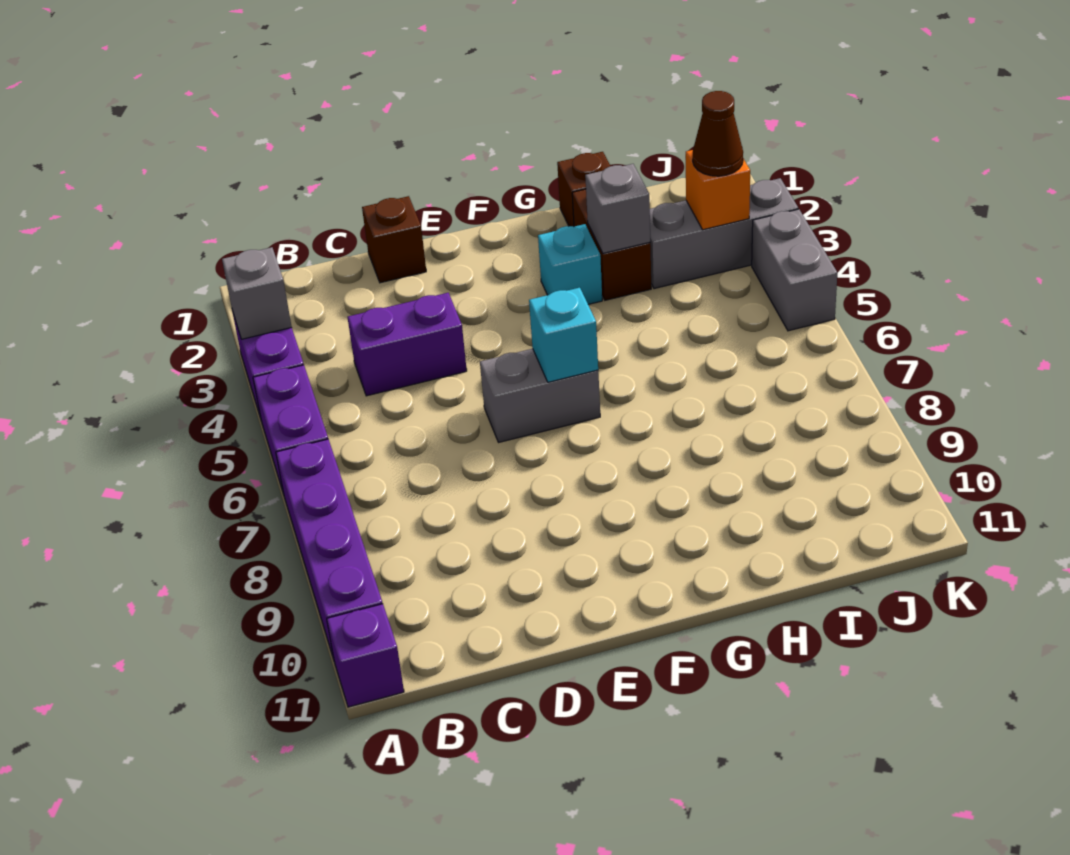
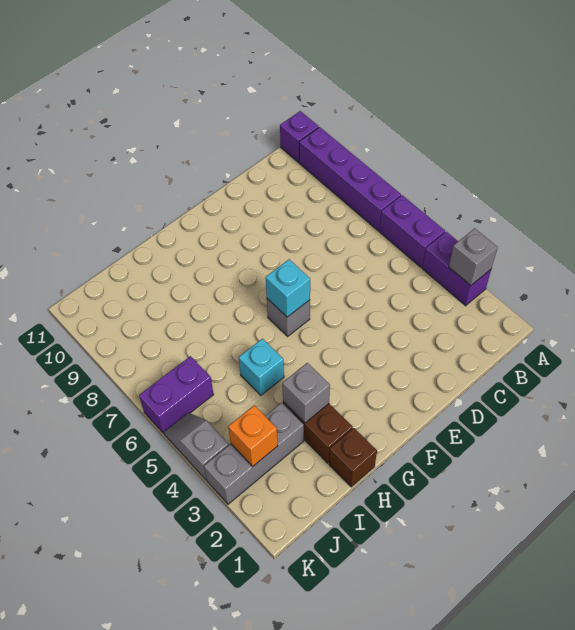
purple brick C4:D4 level 1 -> purple brick J6:K6 level 1
brown brick D1 level 1 -> none
grey brick E6:F6 level 1 -> grey brick F6 level 1
cyan brick G3 level 1 -> cyan brick H5 level 1
brown cone J3 level 3 -> none
grey brick K4:K5 level 1 -> grey slope K4:K5 level 1 top 4

